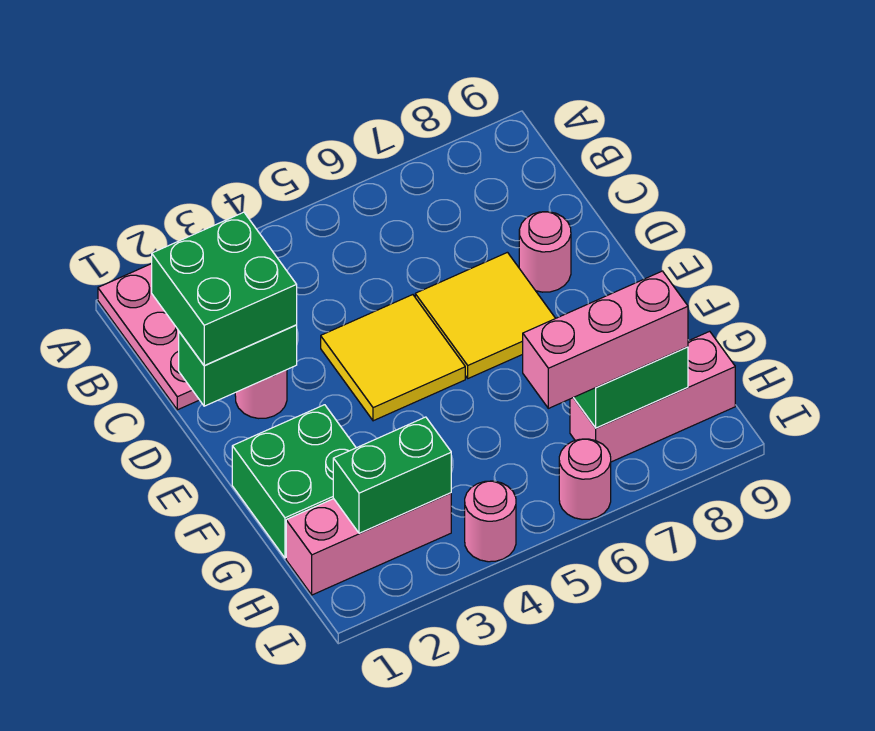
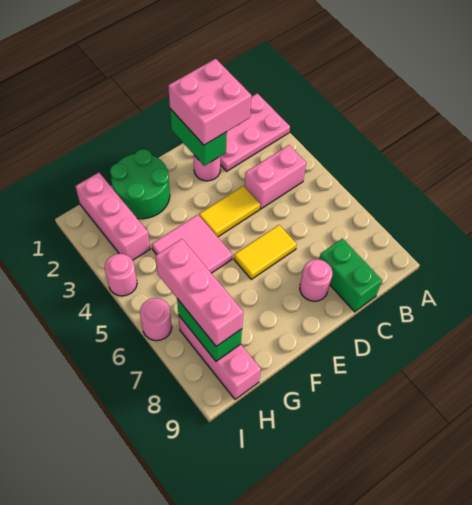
none -> pink brick B4:C4 level 1
green brick C1:D2 level 3 -> pink brick C1:D2 level 3
yellow tile D4:E5 level 1 -> yellow tile D4:E4 level 1
yellow tile D6:E7 level 1 -> yellow tile D6:E6 level 1
green brick F1:G2 level 1 -> green round brick F1:G2 level 1
none -> pink tile F4:G5 level 1
green brick H2:H3 level 2 -> green brick C8:C9 level 1

